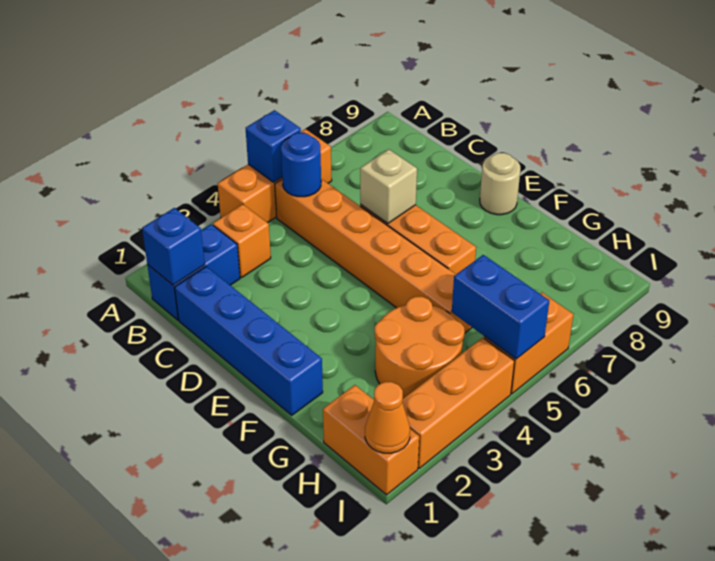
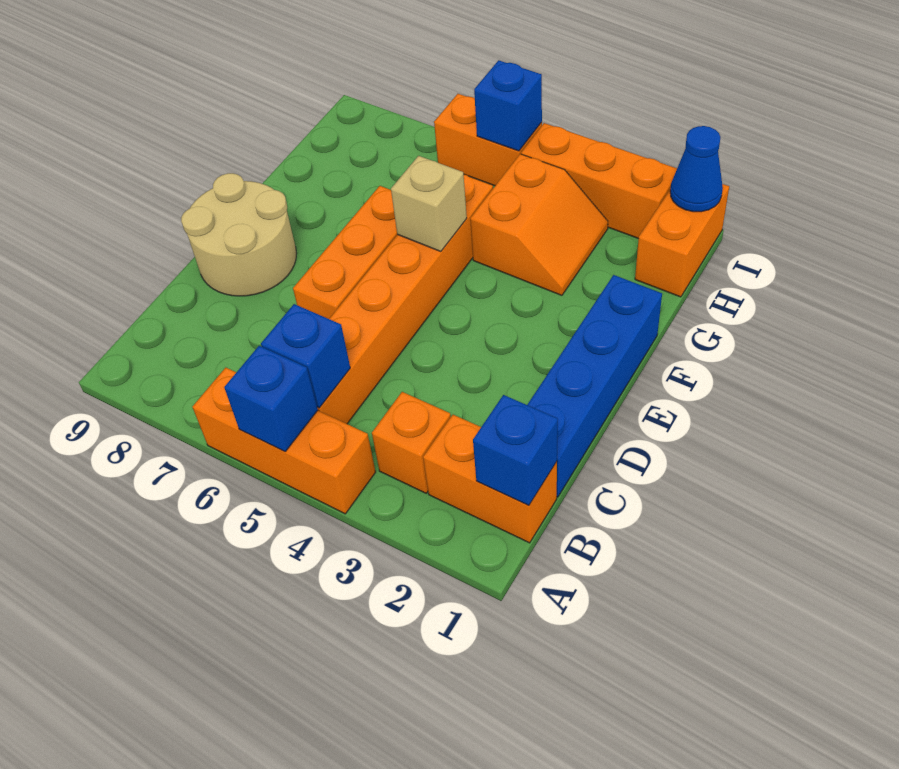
blue brick B1:B2 level 1 -> orange brick B1:B2 level 1
blue round brick B5 level 2 -> blue brick B5 level 2
tan brick D6 level 2 -> tan brick F5 level 2
tan round brick E9 level 1 -> tan round brick D8:E9 level 1
orange round brick G3:H4 level 1 -> orange slope G3:H4 level 1 top 4
blue brick H5:I5 level 2 -> blue brick I5 level 2
orange cone I1 level 2 -> blue cone I1 level 2

